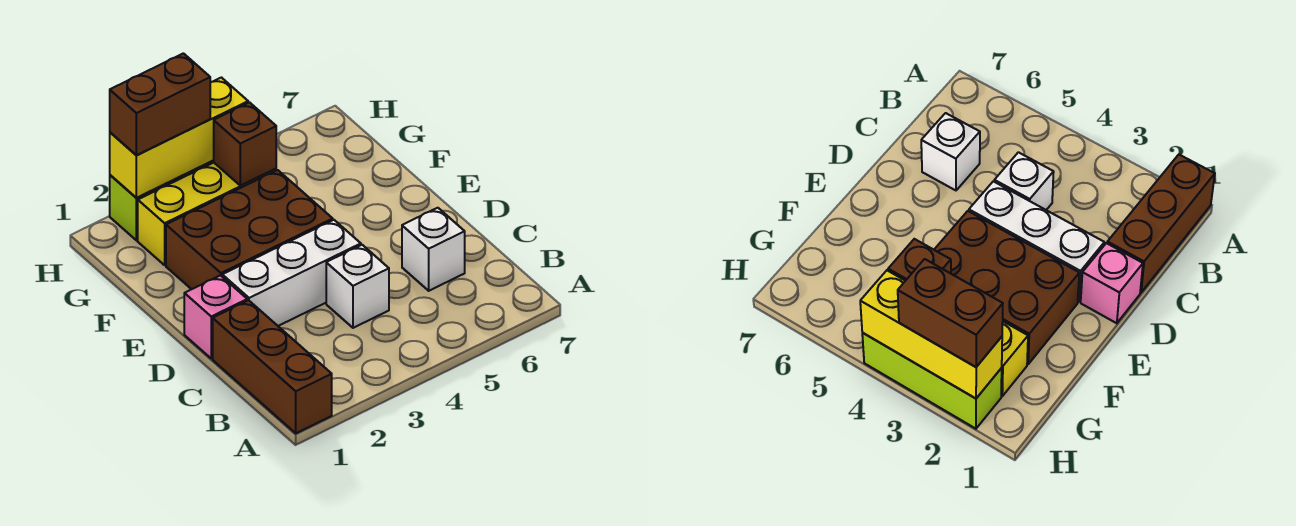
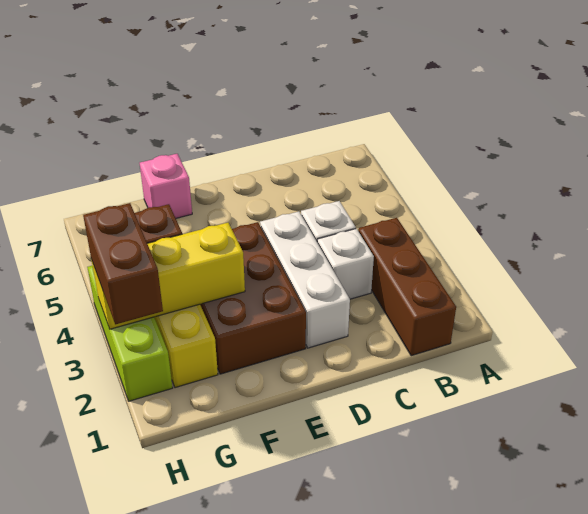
brown brick A1:C1 level 1 -> brown brick B1:B3 level 1
white brick C6 level 1 -> white brick C3 level 1
pink brick D1 level 1 -> pink brick F7 level 1
yellow brick H2:H4 level 2 -> yellow brick F3:H3 level 2

